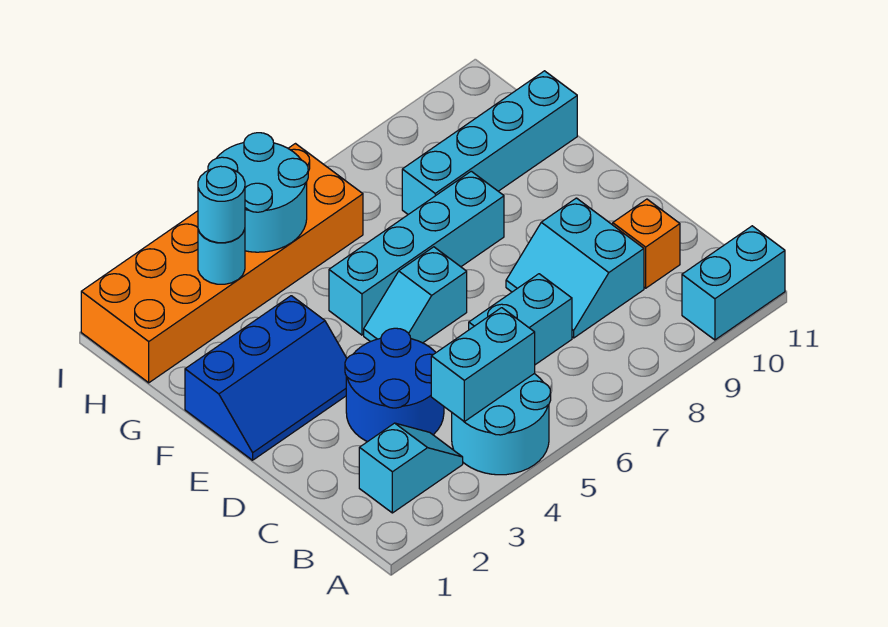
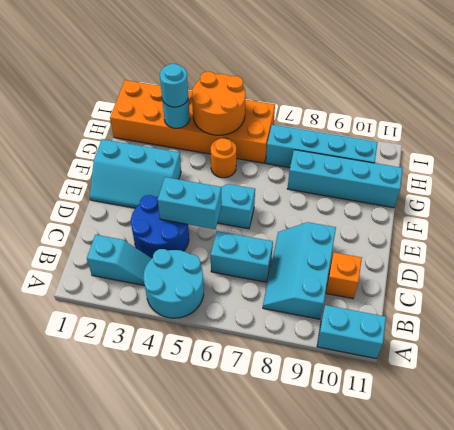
cyan brick B4:B5 level 2 -> cyan brick D4:D5 level 2
cyan slope C8:D9 level 1 top 9 -> cyan slope B8:D9 level 1 top 9
blue slope E1:F3 level 1 top F -> cyan slope E1:F3 level 1 top F
cyan brick F5:F8 level 1 -> cyan brick H7:H10 level 1
none -> orange round brick G5 level 1
cyan round brick H4:I5 level 2 -> orange round brick H4:I5 level 2

